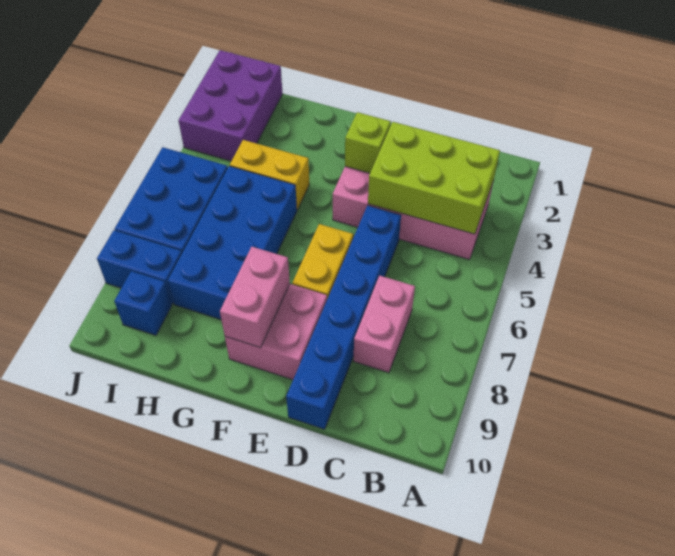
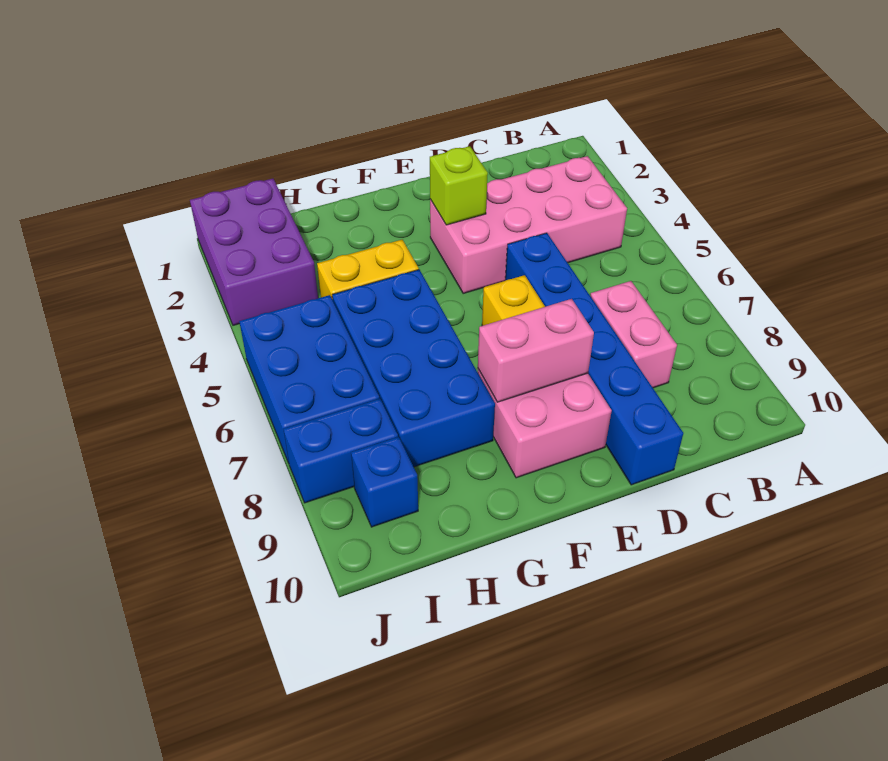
lime brick B3:D4 level 2 -> none
pink brick F8:F9 level 2 -> pink brick E8:F8 level 2

